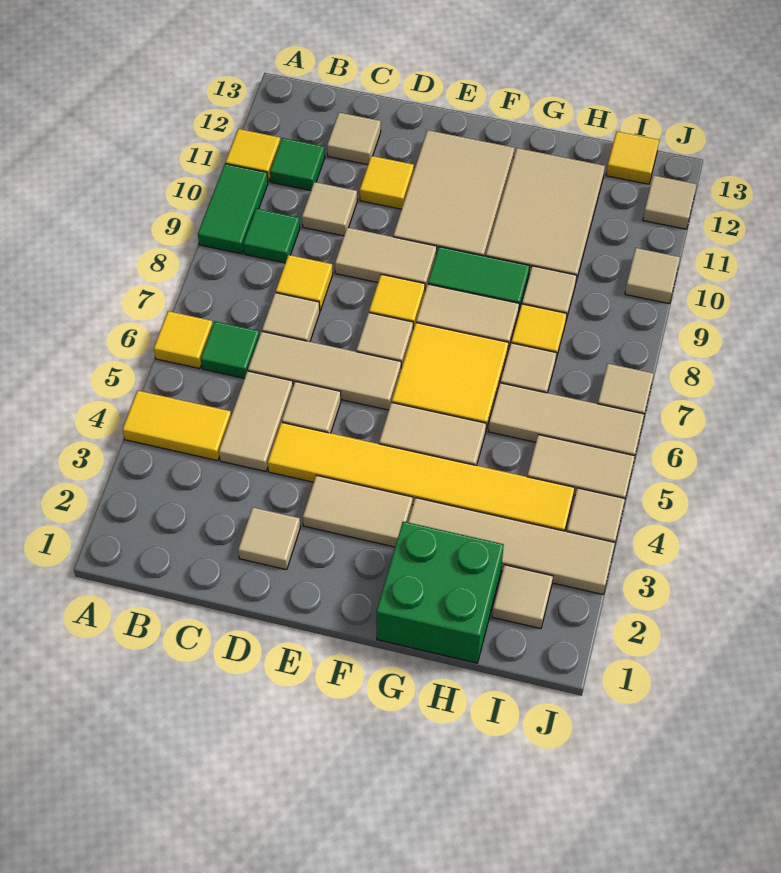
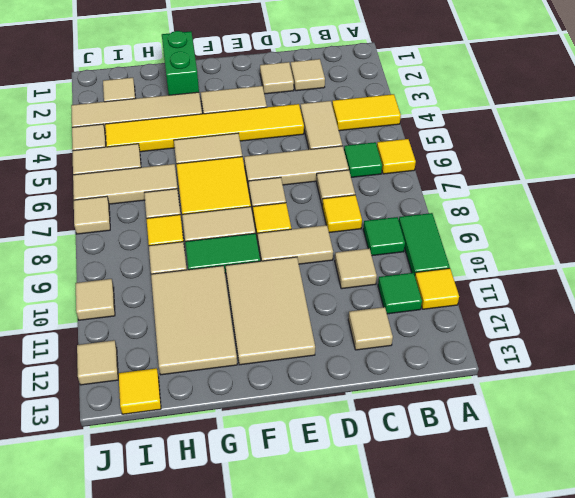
tan tile D5 level 1 -> tan tile C2 level 1
yellow tile D11 level 1 -> none
green brick G1:H2 level 1 -> green brick G1:G2 level 1

